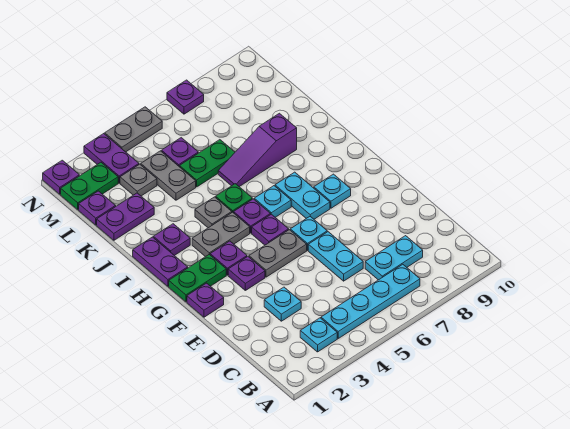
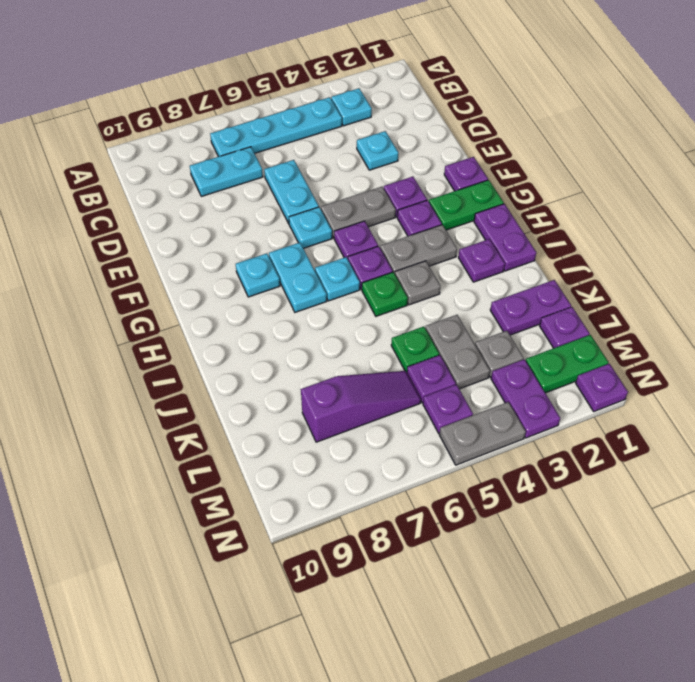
purple slope J6:J8 level 1 top 8 -> purple slope L6:L8 level 1 top 8
green plate K5:K6 level 1 -> green plate K5 level 1
purple plate N7 level 1 -> purple plate M5 level 1

